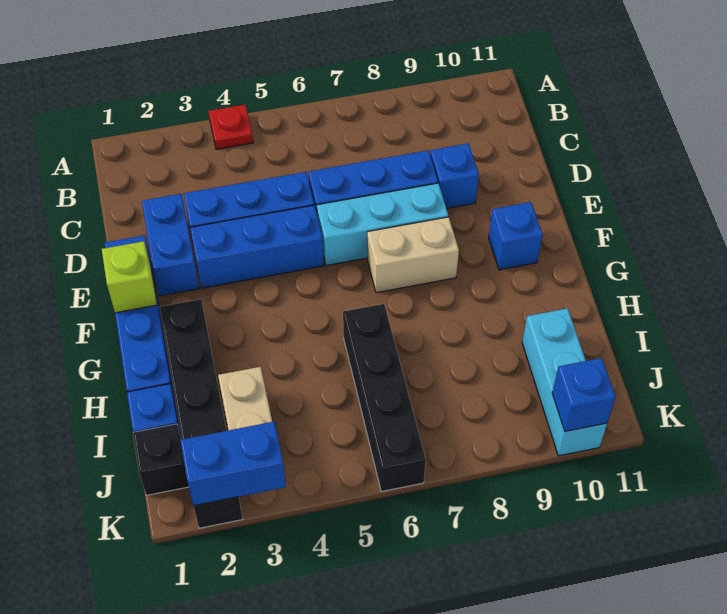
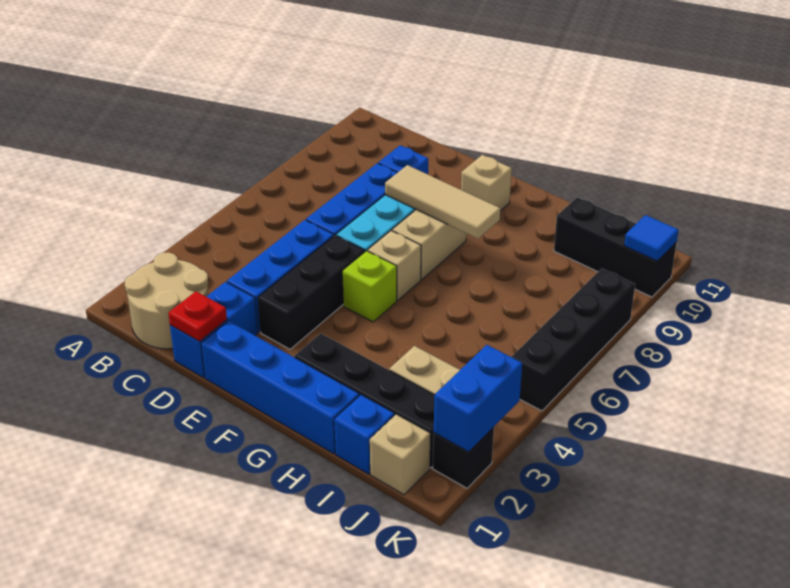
red plate A4 level 1 -> red plate D1 level 2
none -> tan round brick B1:C2 level 1
blue brick D2:E2 level 1 -> blue brick D1:D2 level 1
blue brick E3:E5 level 1 -> black brick E3:E5 level 1
none -> tan tile E8:G8 level 2
lime brick F1 level 2 -> lime brick F5 level 1
none -> tan brick F6 level 1
blue brick F10 level 1 -> tan brick F10 level 1
black brick H6:K6 level 1 -> black brick K5:K8 level 1
cyan brick I10:K10 level 1 -> black brick I10:K10 level 1
black brick J1 level 1 -> tan brick J1 level 1
blue brick K10 level 2 -> blue tile K10 level 2

